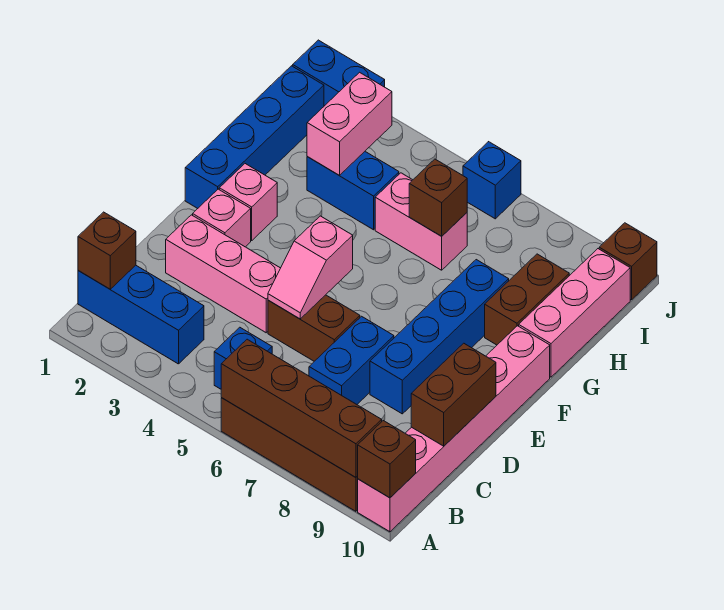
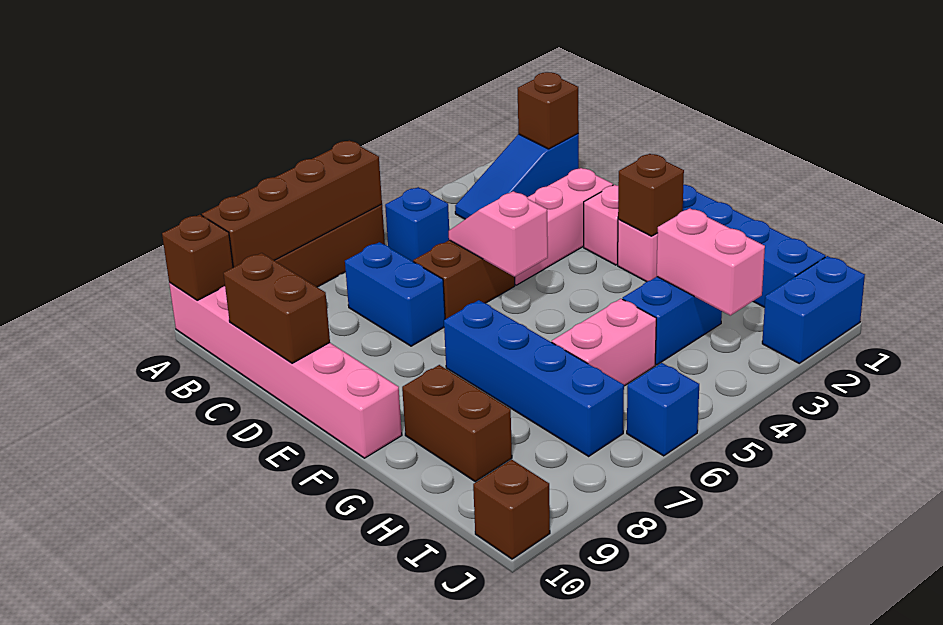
blue brick B1:B3 level 1 -> blue slope B1:B3 level 1 top 1
blue brick D8:G8 level 1 -> blue brick F7:I7 level 1
pink brick G10:I10 level 1 -> none
brown brick H6 level 2 -> brown brick F2 level 2

